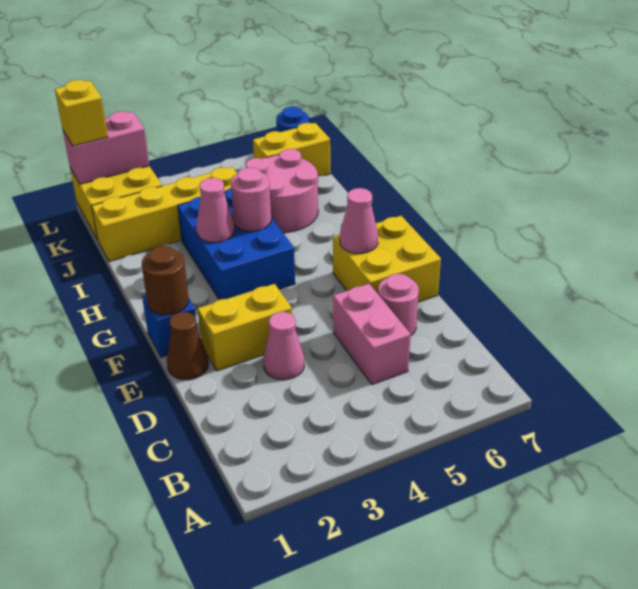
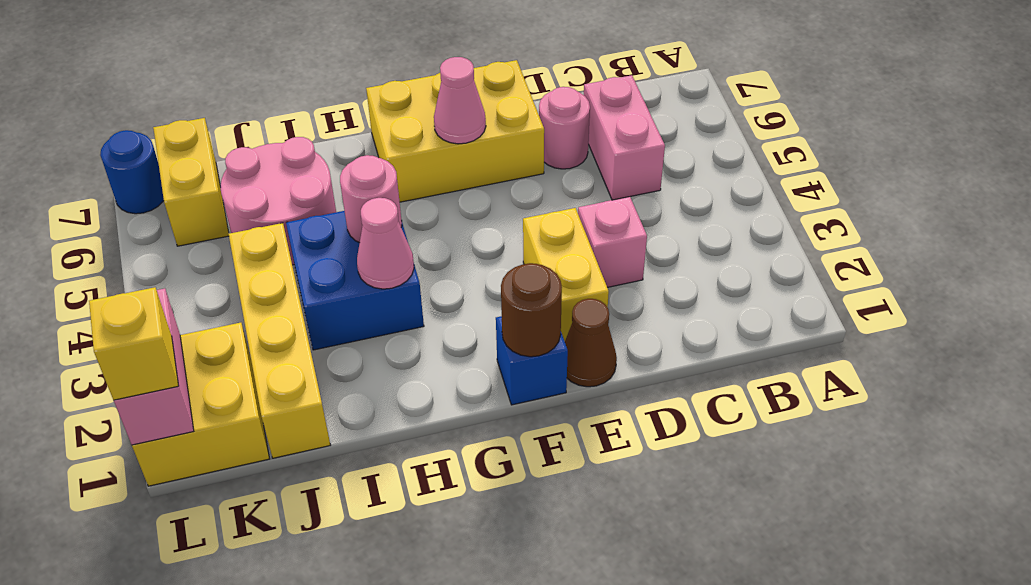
pink brick C5:D5 level 1 -> pink brick C5:C6 level 1
pink cone D3 level 1 -> pink brick D3 level 1
yellow brick E6:F7 level 1 -> yellow brick E6:G7 level 1
blue brick G3:I4 level 1 -> blue brick H3:I4 level 1

